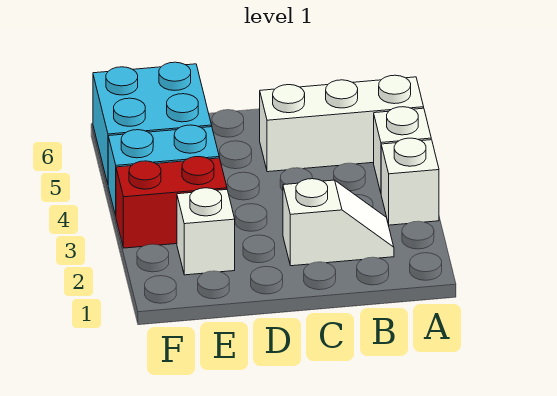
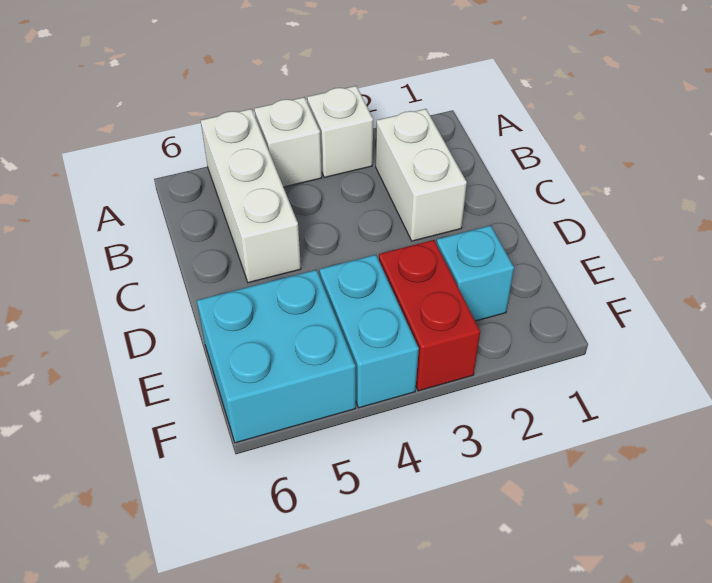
white slope B2:C2 level 1 top C -> white brick B2:C2 level 1
white brick E2 level 1 -> cyan brick E2 level 1

